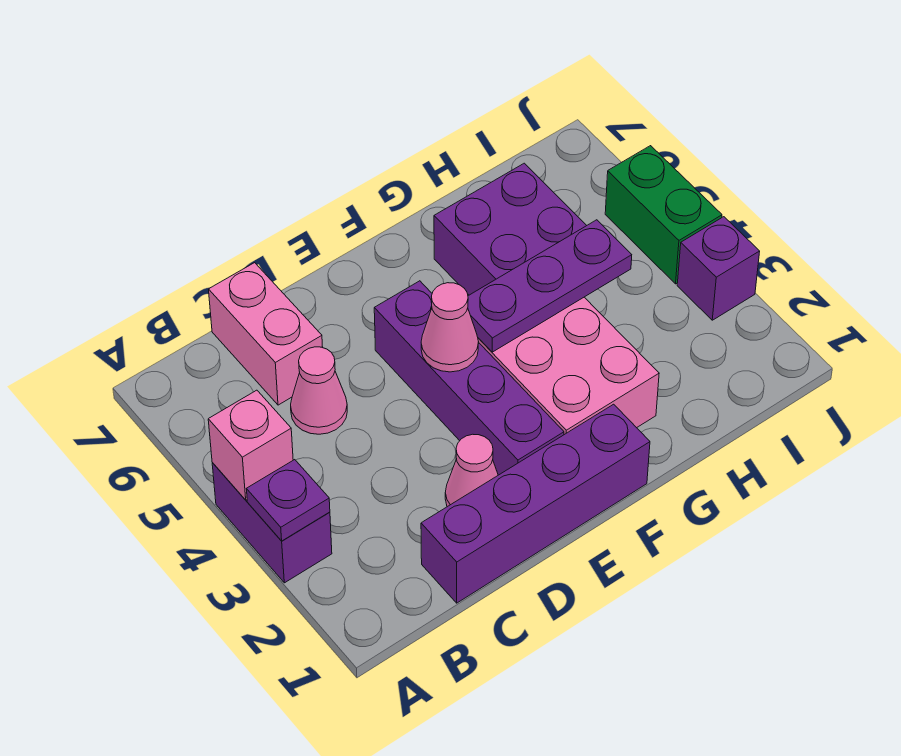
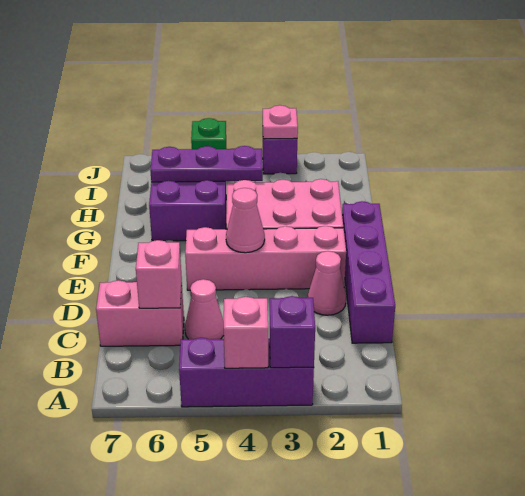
purple brick A3:A4 level 1 -> purple brick A3:A5 level 1
purple plate A3 level 2 -> purple brick A3 level 2
none -> pink brick C6 level 2
purple brick E2:E5 level 1 -> pink brick E2:E5 level 1
purple plate F4:H4 level 2 -> purple plate H4:H6 level 2
none -> pink plate J3 level 2
green brick J4:J5 level 1 -> green brick J5 level 1

